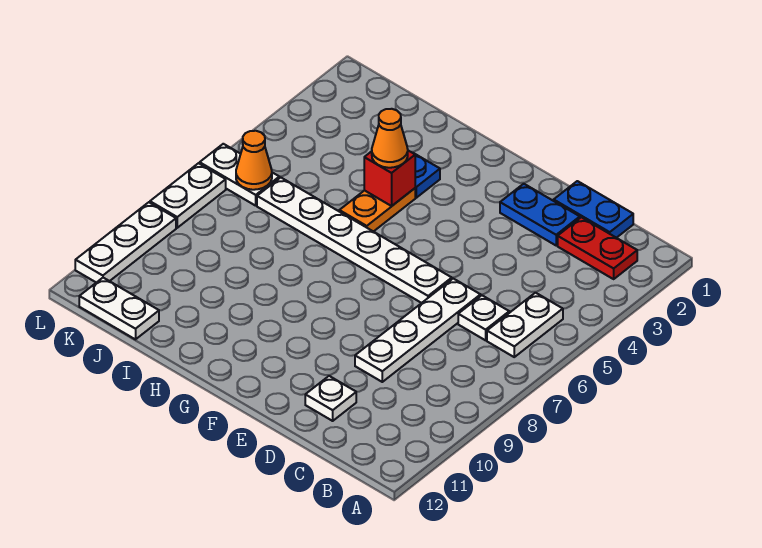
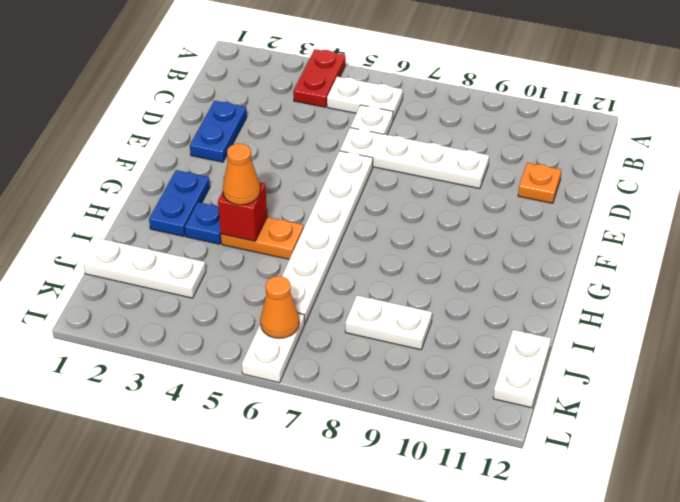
red plate B2:C2 level 1 -> red plate A4:B4 level 1
blue plate C1:D1 level 1 -> blue plate G2:H2 level 1
white plate D11 level 1 -> orange plate D11 level 1
white plate L7:L8 level 1 -> white plate J8:J9 level 1
white plate L9:L11 level 1 -> white plate J1:J3 level 1

